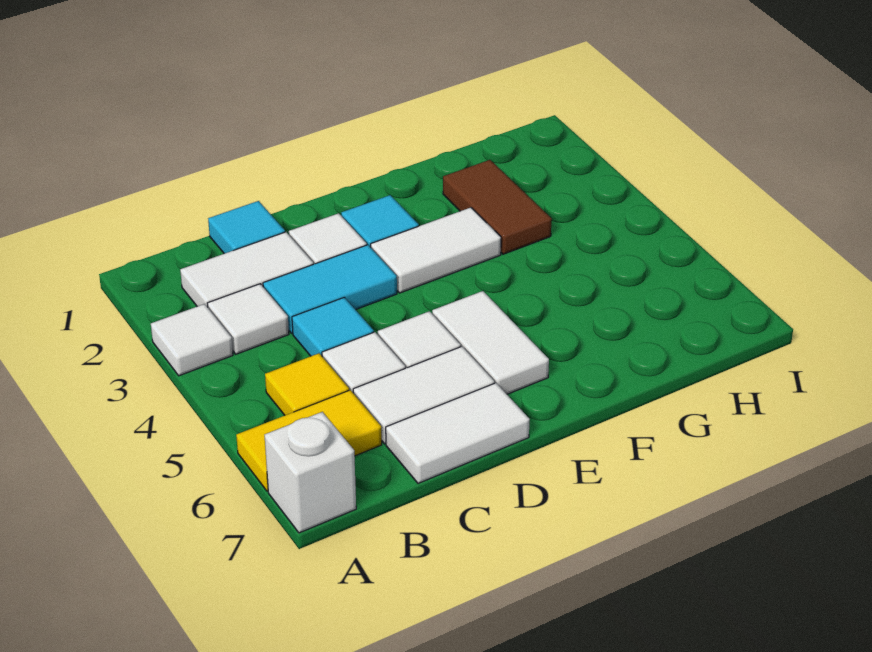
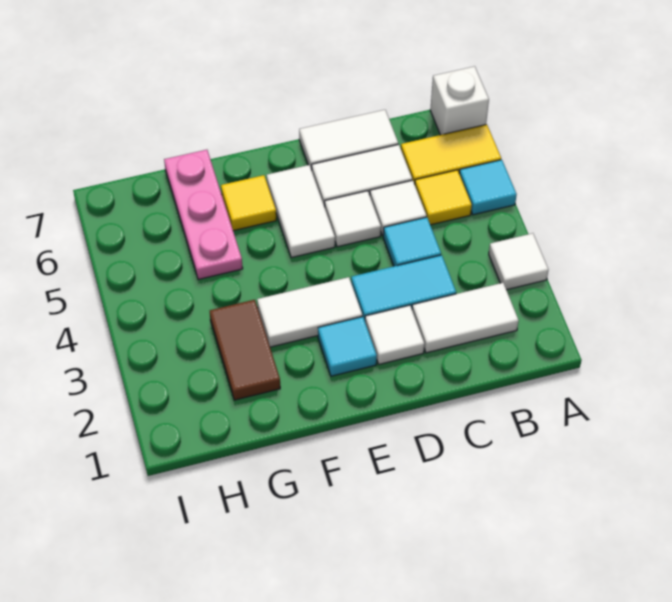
white tile B3 level 1 -> none
cyan tile C1 level 1 -> cyan tile A5 level 1
none -> yellow tile F6 level 1
none -> pink plate G5:G7 level 1

